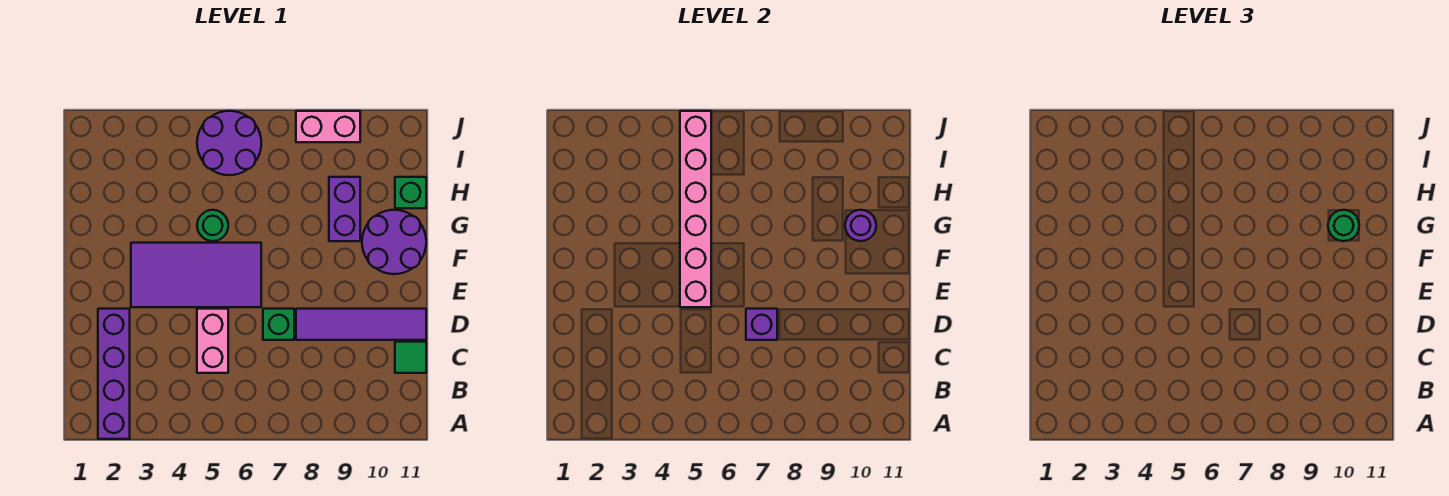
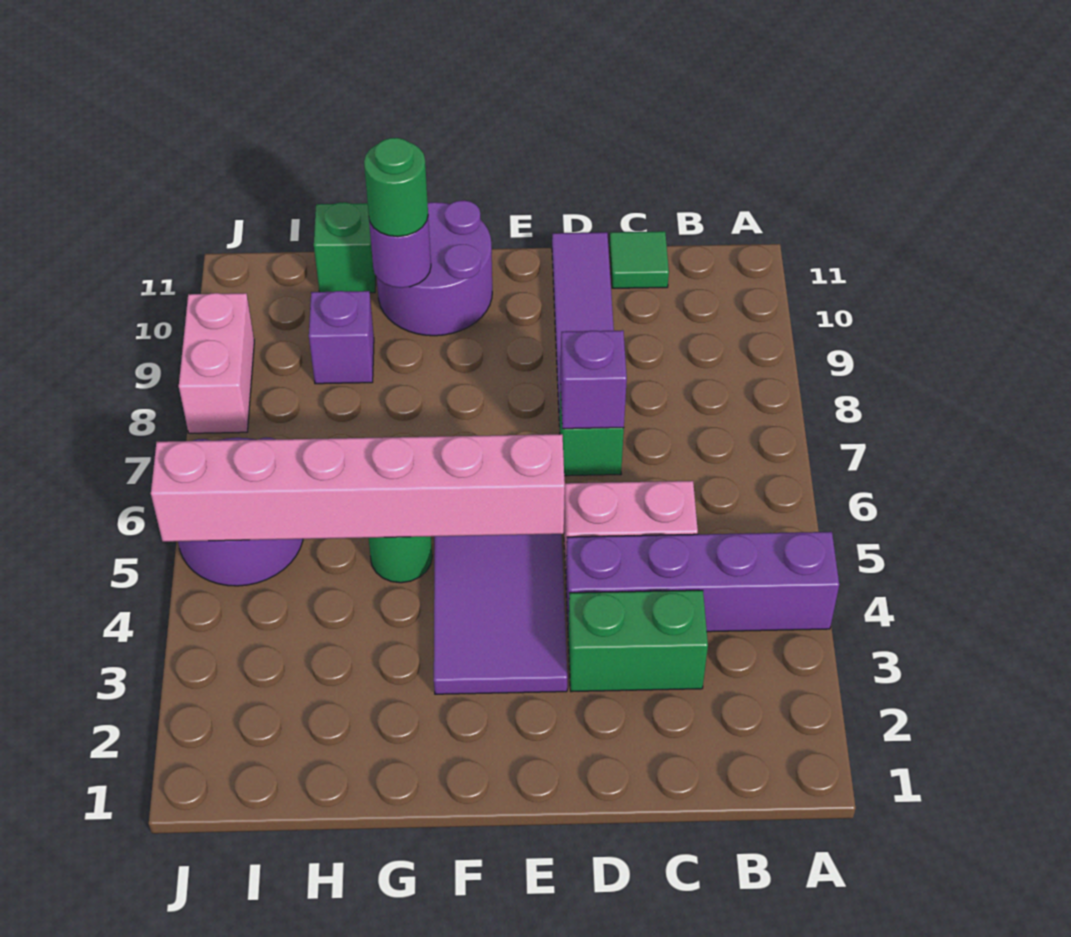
purple brick A2:D2 level 1 -> purple brick A4:D4 level 1
none -> green brick C3:D3 level 1
purple brick G9:H9 level 1 -> purple brick H9 level 1

